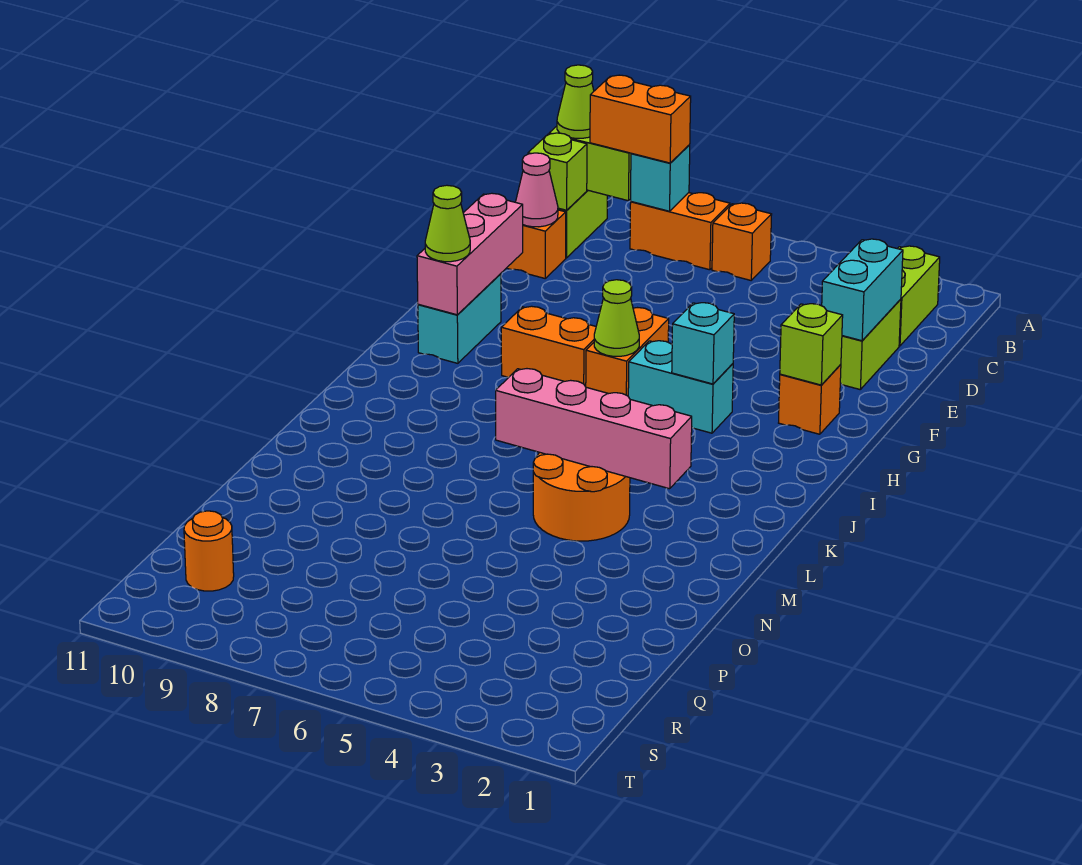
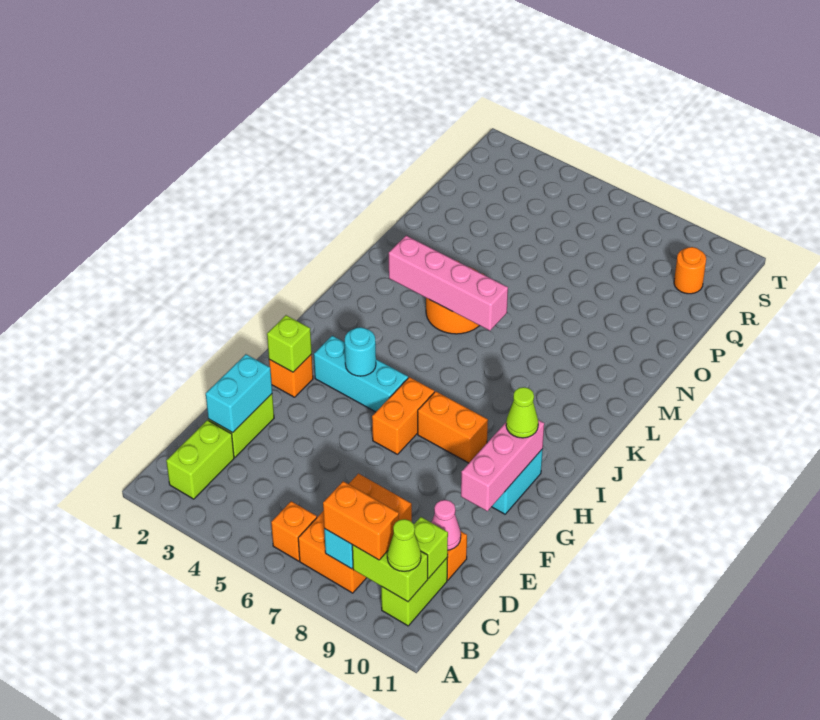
orange brick B7:B8 level 1 -> orange brick B7:D8 level 1
cyan brick H4:H5 level 1 -> cyan brick H3:H5 level 1
cyan brick H4 level 2 -> cyan round brick H4 level 2
lime cone H6 level 2 -> none

